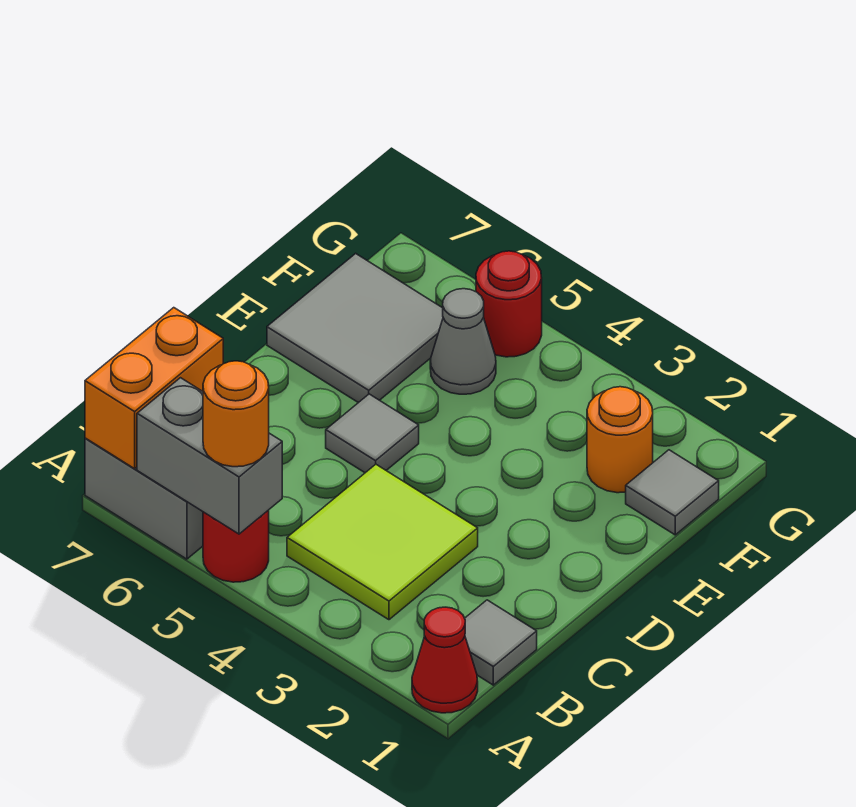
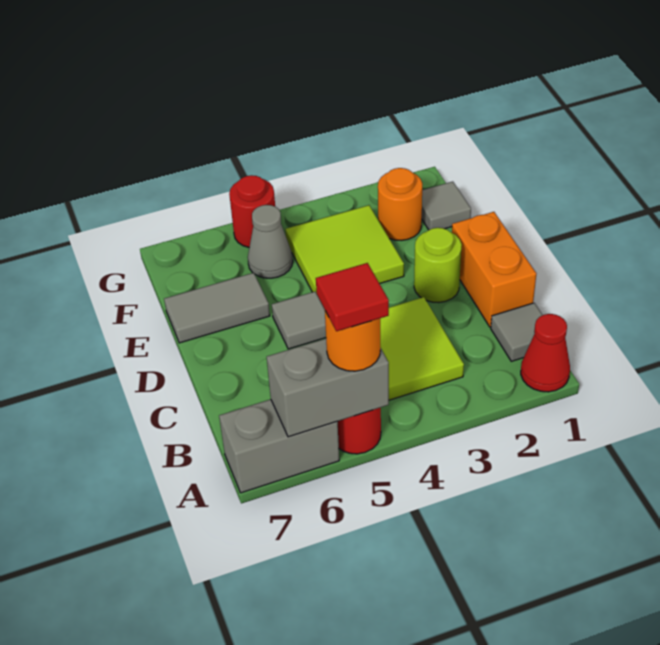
none -> red tile A5 level 4
orange brick A7:B7 level 2 -> orange brick C1:D1 level 1
none -> lime round brick D2 level 1
none -> lime tile E3:F4 level 1
grey tile E6:F7 level 1 -> grey tile E6:E7 level 1

